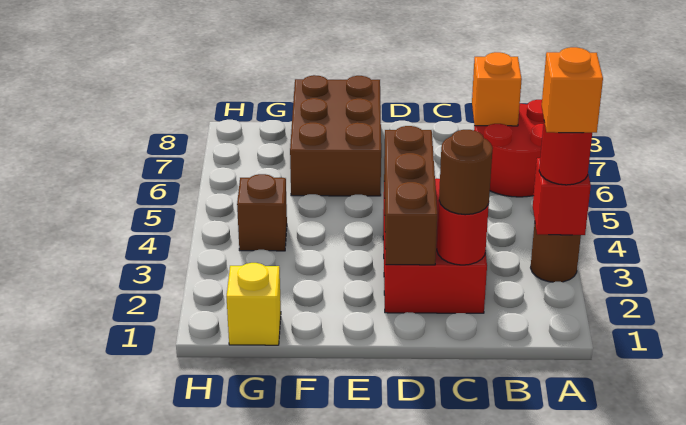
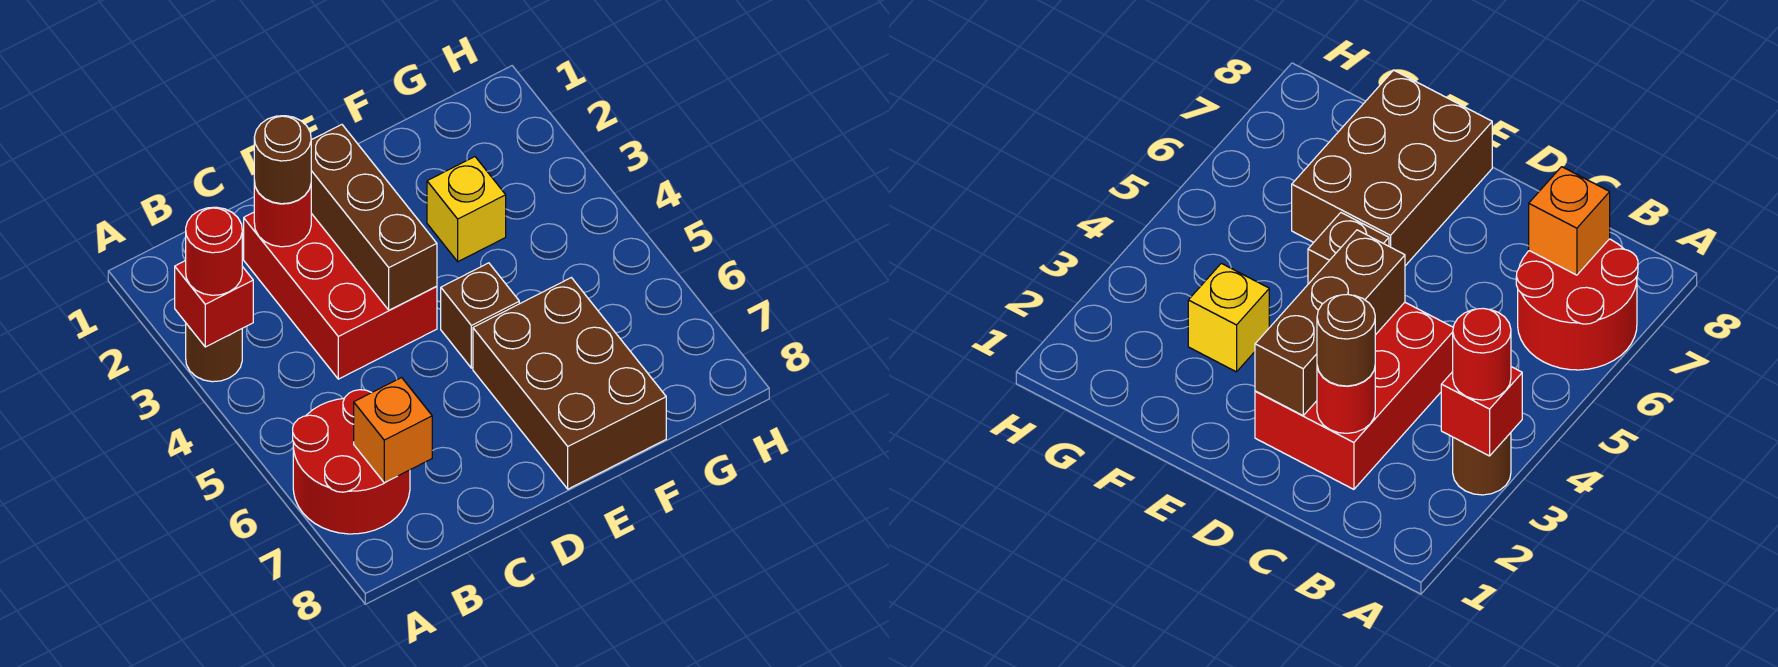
orange brick A3 level 4 -> none
yellow brick G1 level 1 -> yellow brick F3 level 1
brown brick G4 level 1 -> brown brick E5 level 1

